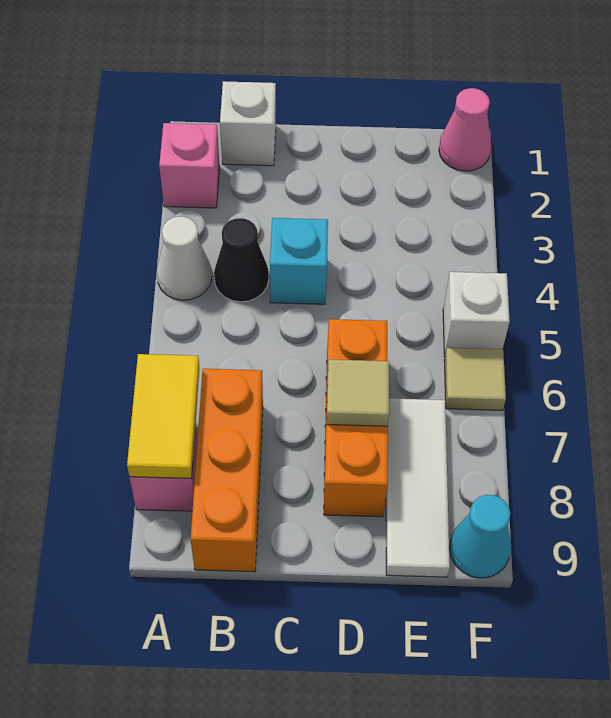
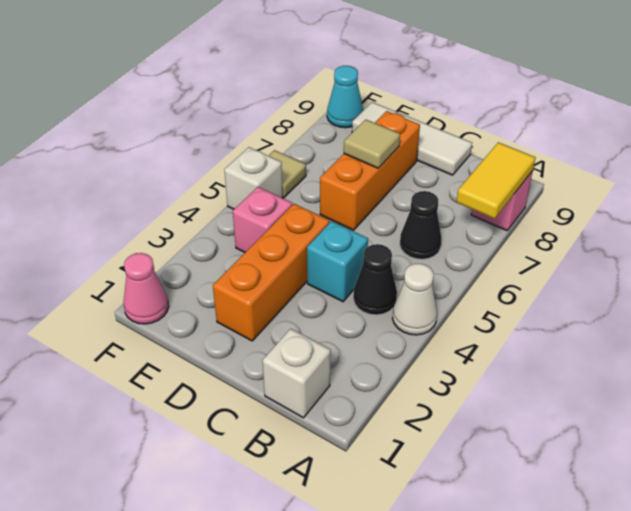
pink brick A2 level 1 -> pink brick E4 level 1
none -> black cone B6 level 1
orange brick B7:B9 level 1 -> orange brick D2:D4 level 1
white tile E7:E9 level 1 -> white tile C9:E9 level 1

